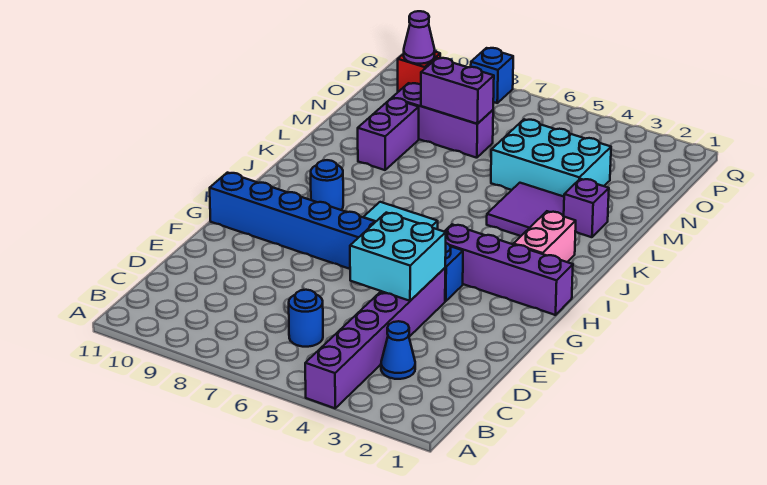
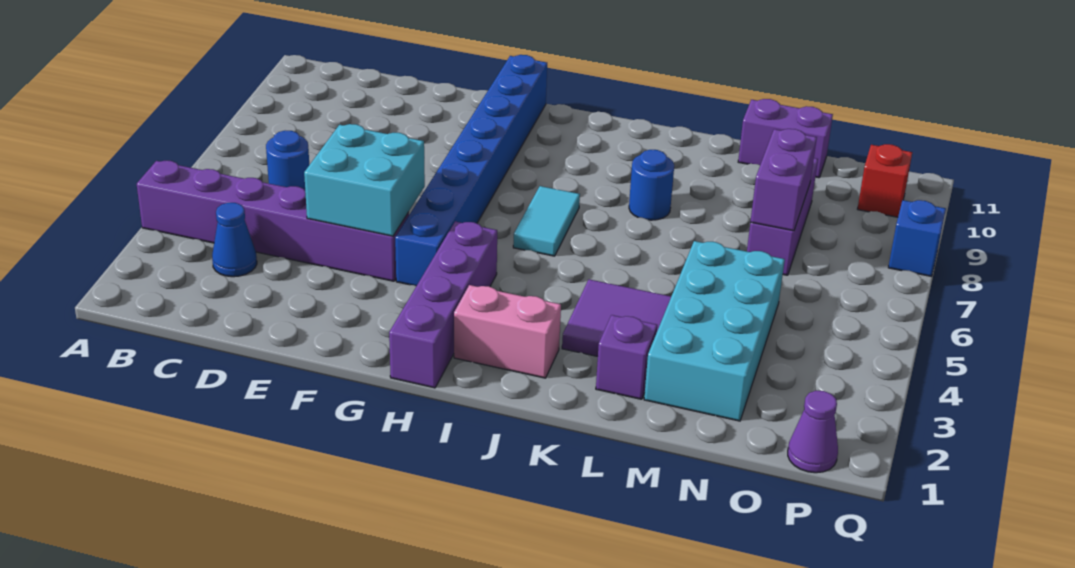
blue round brick I9 level 1 -> blue round brick K8 level 1
purple brick L9:M9 level 1 -> purple brick M11:N11 level 1
cyan brick M3:N5 level 1 -> cyan brick M2:N5 level 1
purple cone P10 level 2 -> purple cone P1 level 1

